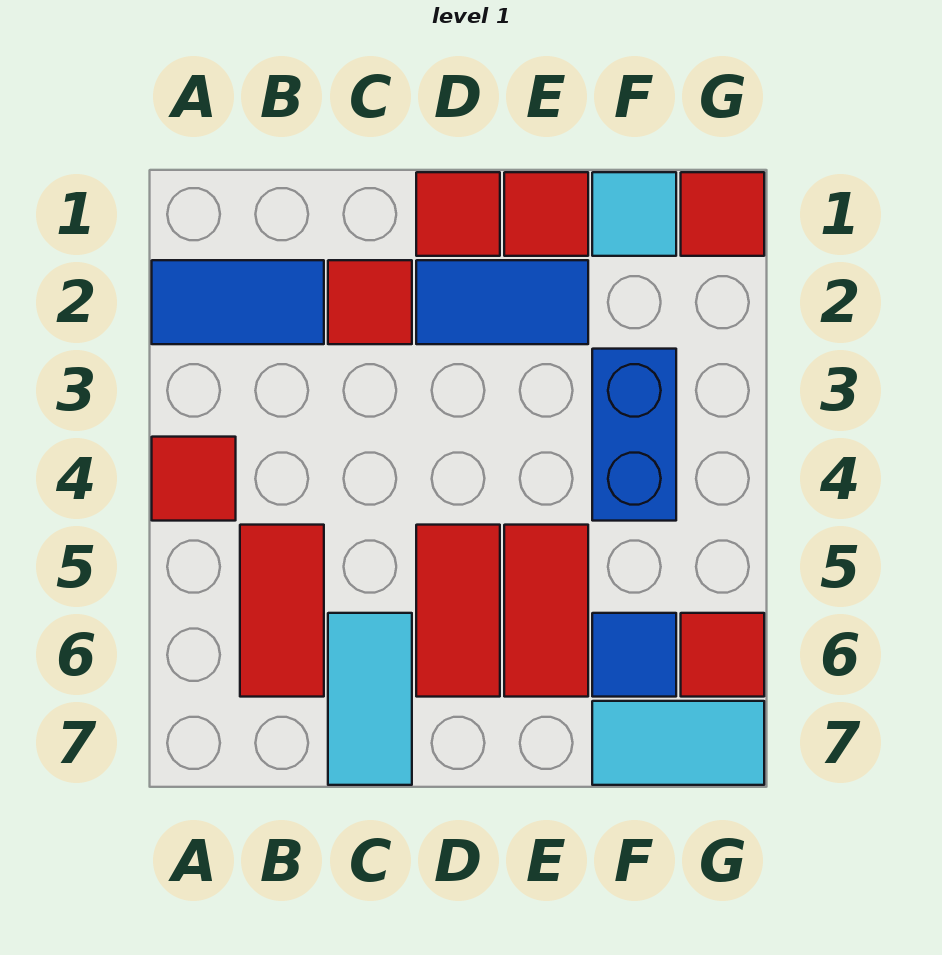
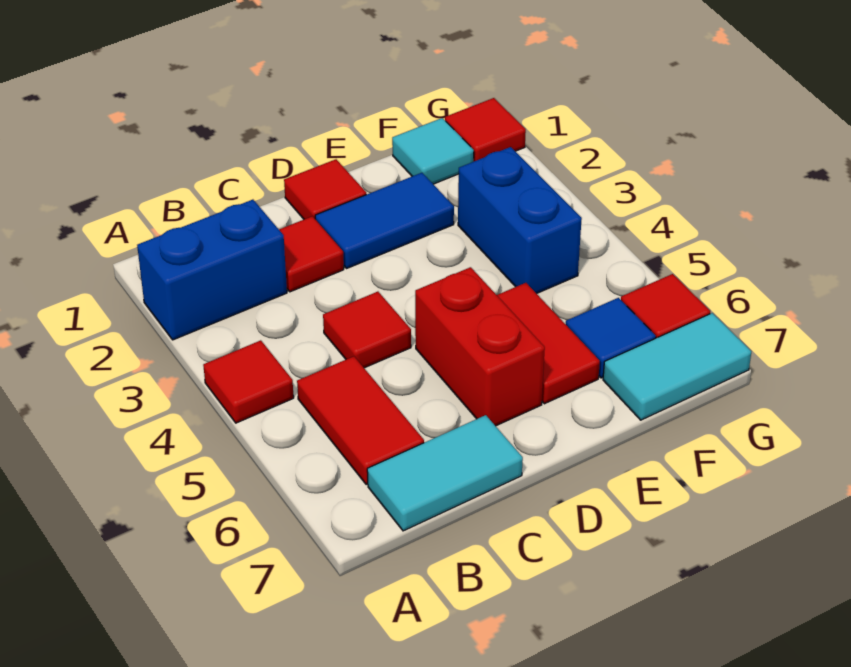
blue tile A2:B2 level 1 -> blue brick A2:B2 level 1
cyan tile C6:C7 level 1 -> cyan tile B7:C7 level 1
red tile D5:D6 level 1 -> red brick D5:D6 level 1
red tile E1 level 1 -> red tile C4 level 1

